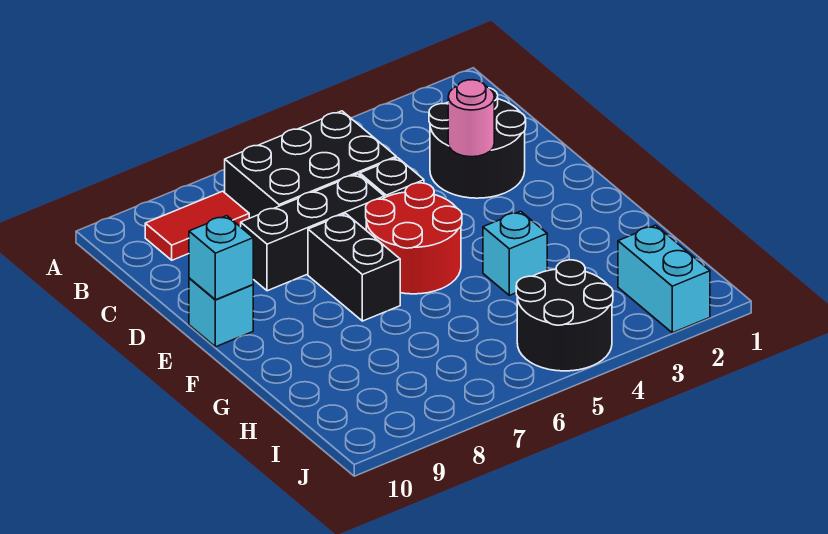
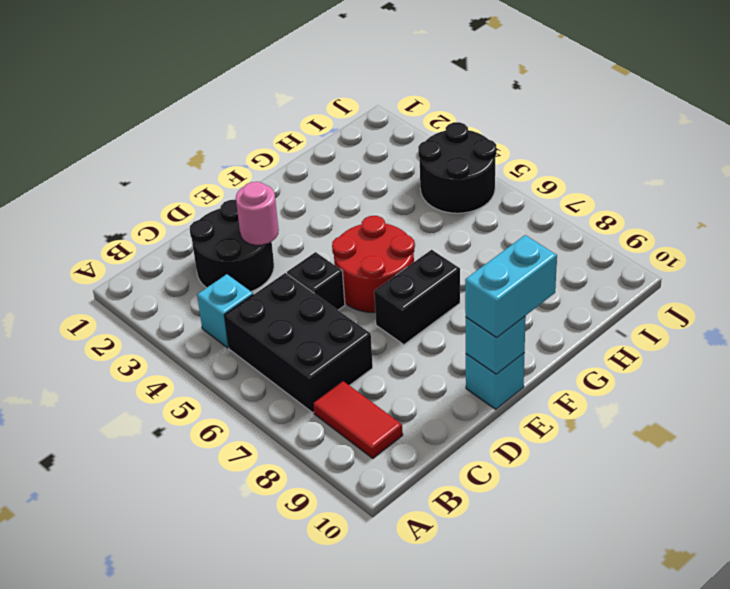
black brick D6:D8 level 1 -> none
cyan brick G4 level 1 -> cyan brick B4 level 1
cyan brick I2:J2 level 1 -> cyan brick E10:F10 level 3

